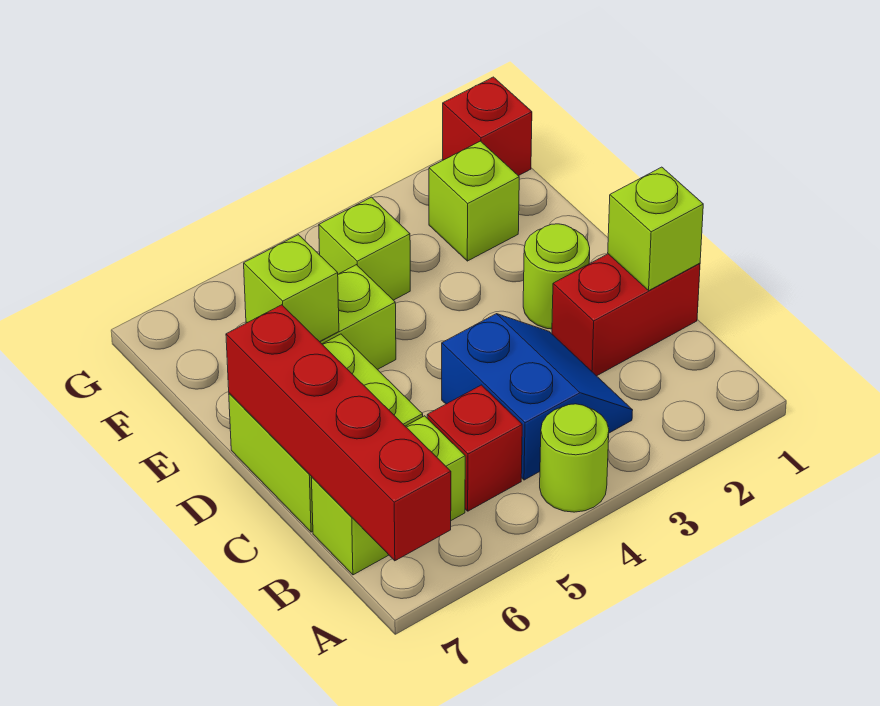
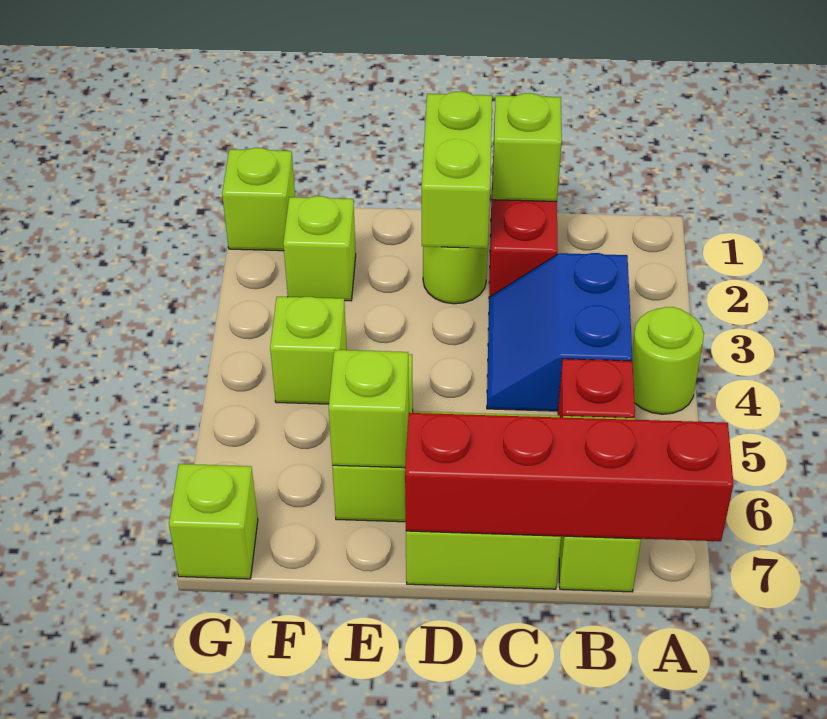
blue slope B3:C4 level 1 top 4 -> blue slope B3:C4 level 1 top B
none -> lime brick D1:D2 level 2
red brick G1 level 1 -> lime brick G1 level 1
none -> lime brick G7 level 1

